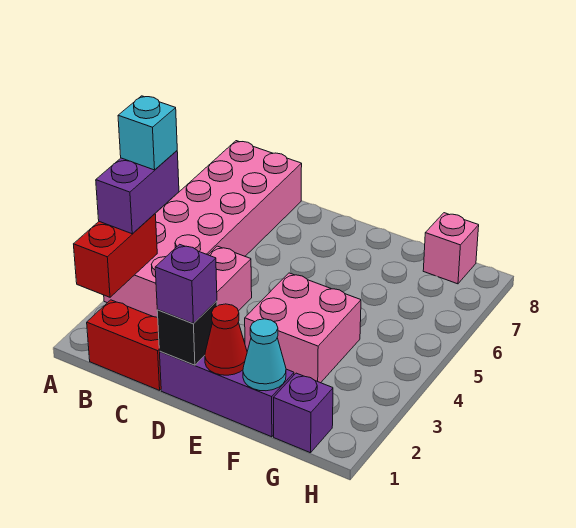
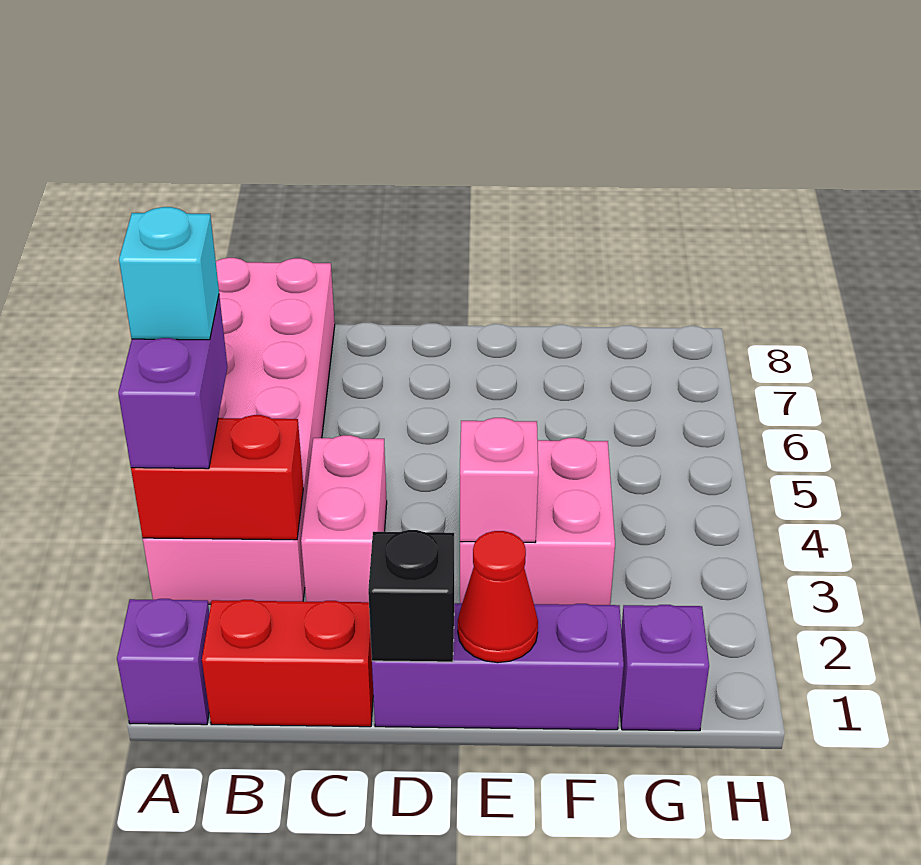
red brick A2:A3 level 2 -> red brick A3:B3 level 2
purple brick D1 level 3 -> purple brick A1 level 1
cyan cone F1 level 2 -> none
pink brick G8 level 1 -> pink brick E3 level 2

